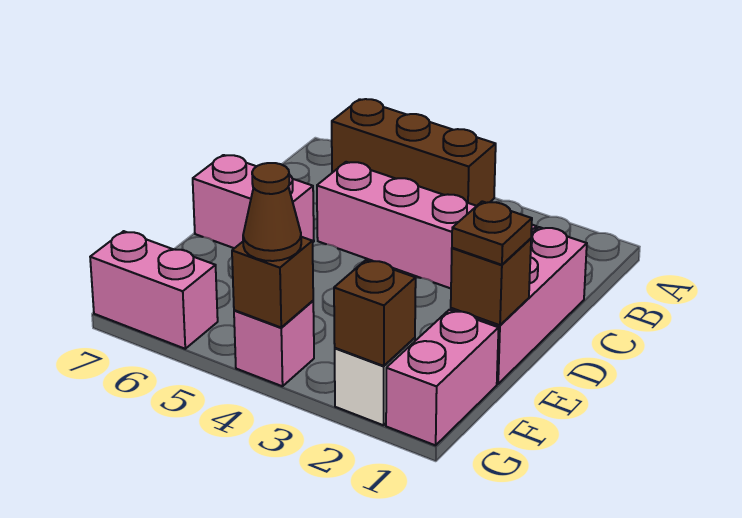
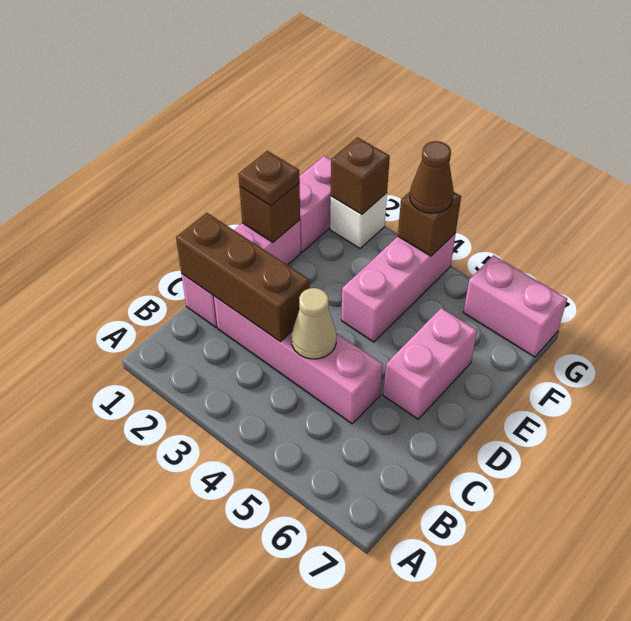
brown brick A4:A6 level 1 -> brown brick C1:C3 level 2
none -> tan cone C4 level 2
pink brick D6:D7 level 1 -> pink brick D6:E6 level 1
pink brick G4 level 1 -> pink brick E4:G4 level 1

